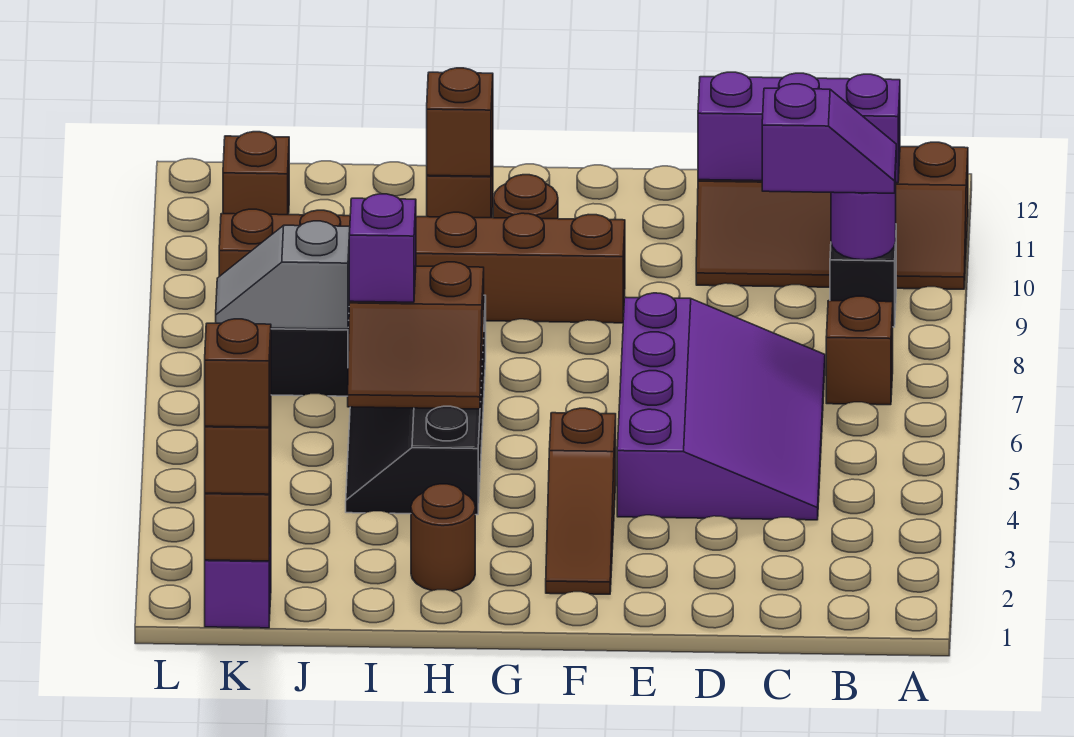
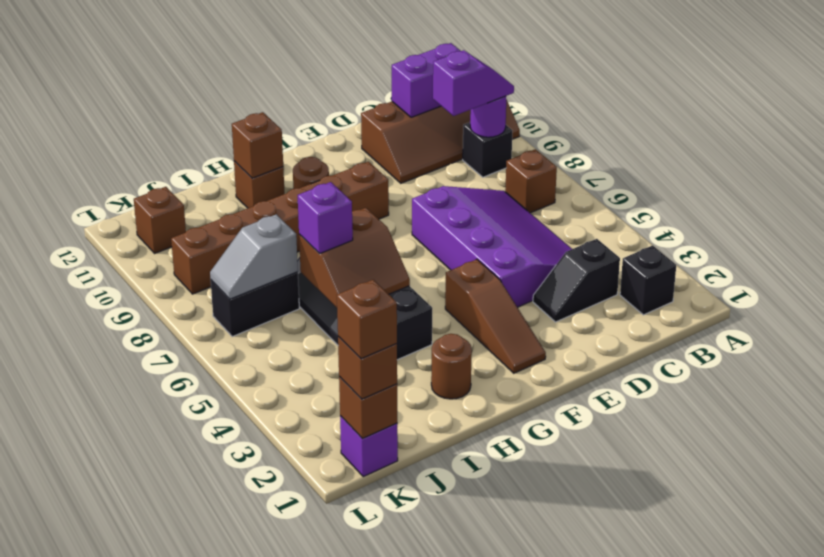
none -> black brick B2 level 1
purple brick B11:D11 level 2 -> purple brick B11:C11 level 2
none -> black slope C3:D3 level 1 top C

